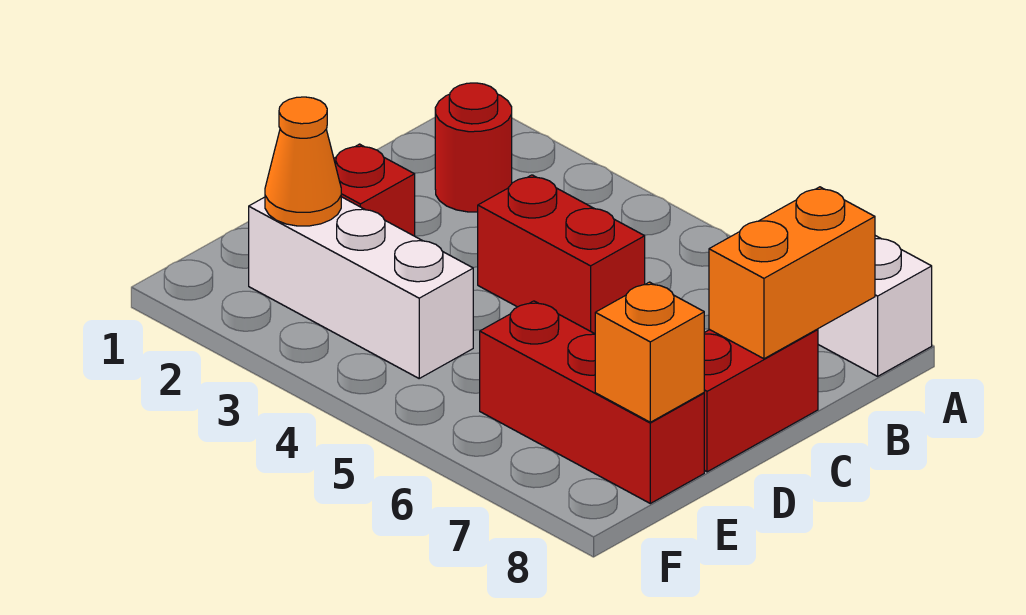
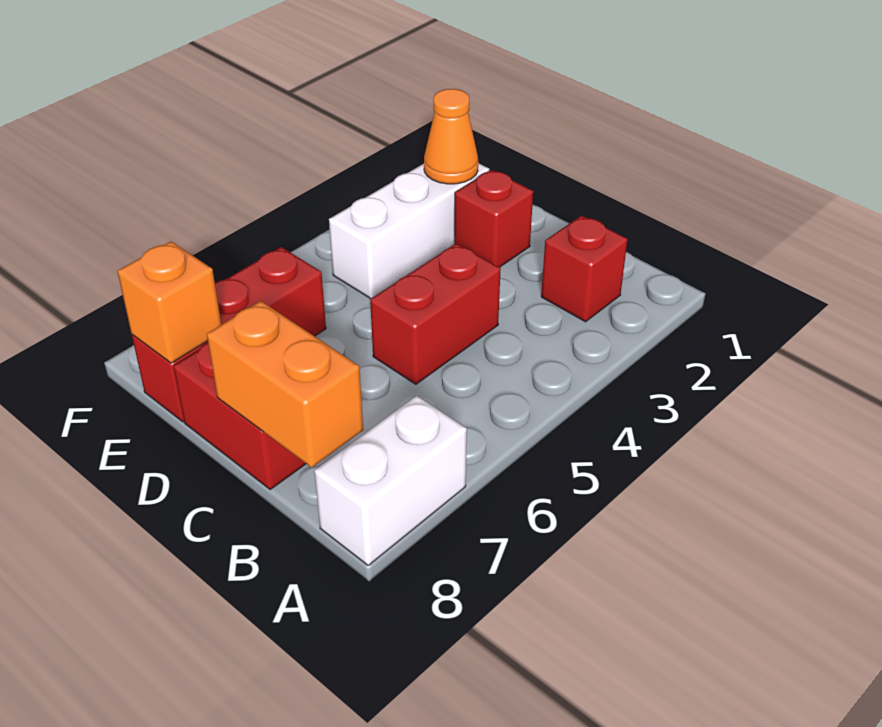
red round brick B2 level 1 -> red brick B2 level 1

